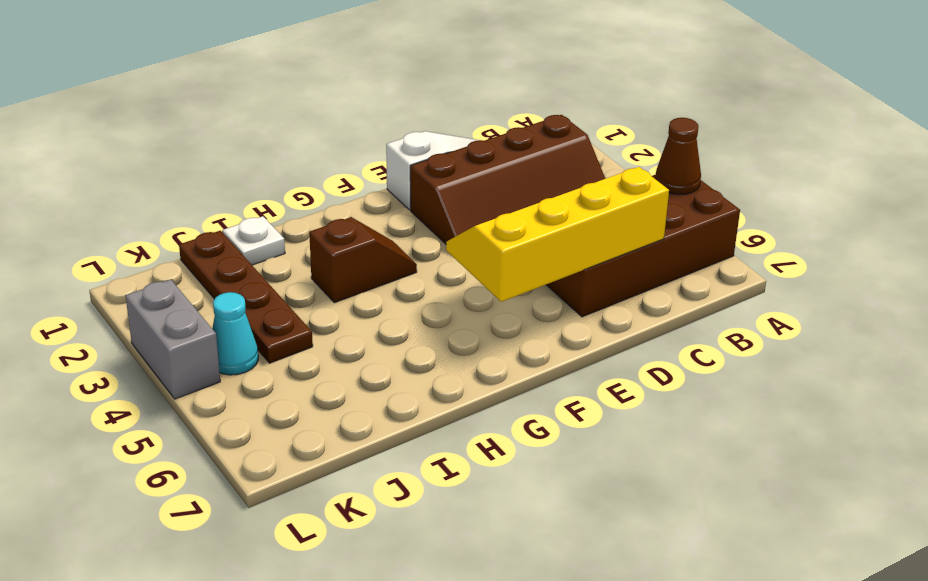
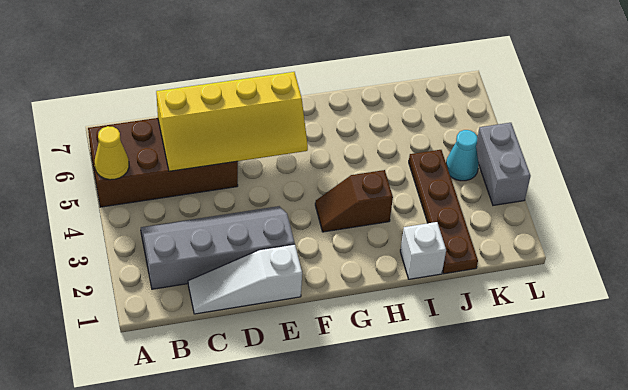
brown cone A5 level 2 -> yellow cone A5 level 2
brown slope B2:E3 level 1 top 2 -> grey slope B2:E3 level 1 top 2
white plate I1 level 1 -> white brick I1 level 1

